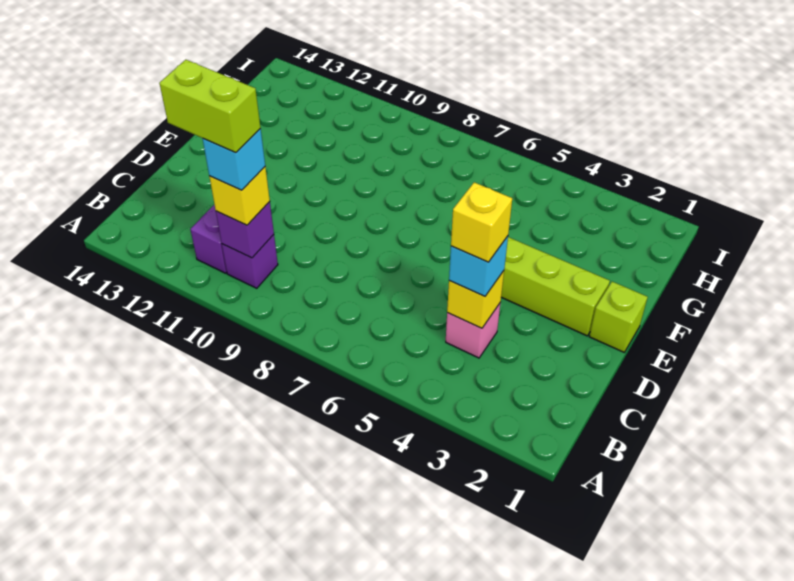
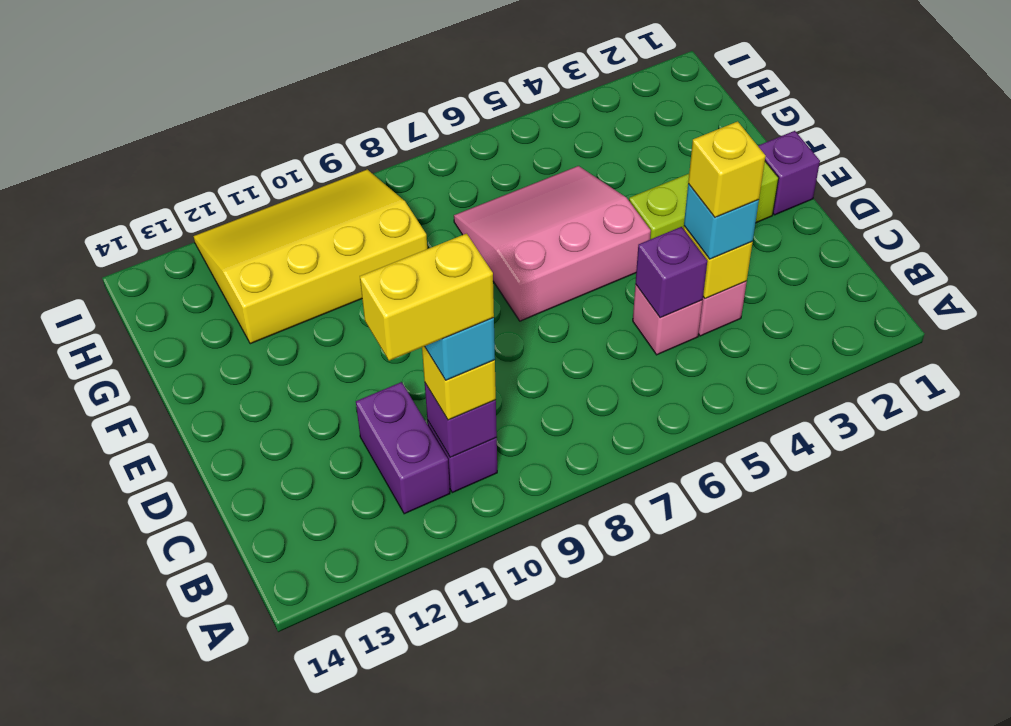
lime brick B10:B11 level 5 -> yellow brick B10:B11 level 5
none -> pink brick C5 level 1
none -> purple brick C5 level 2
lime brick E1 level 1 -> purple brick E1 level 1
none -> pink slope E5:G7 level 1 top E
none -> yellow slope G9:I12 level 1 top G

